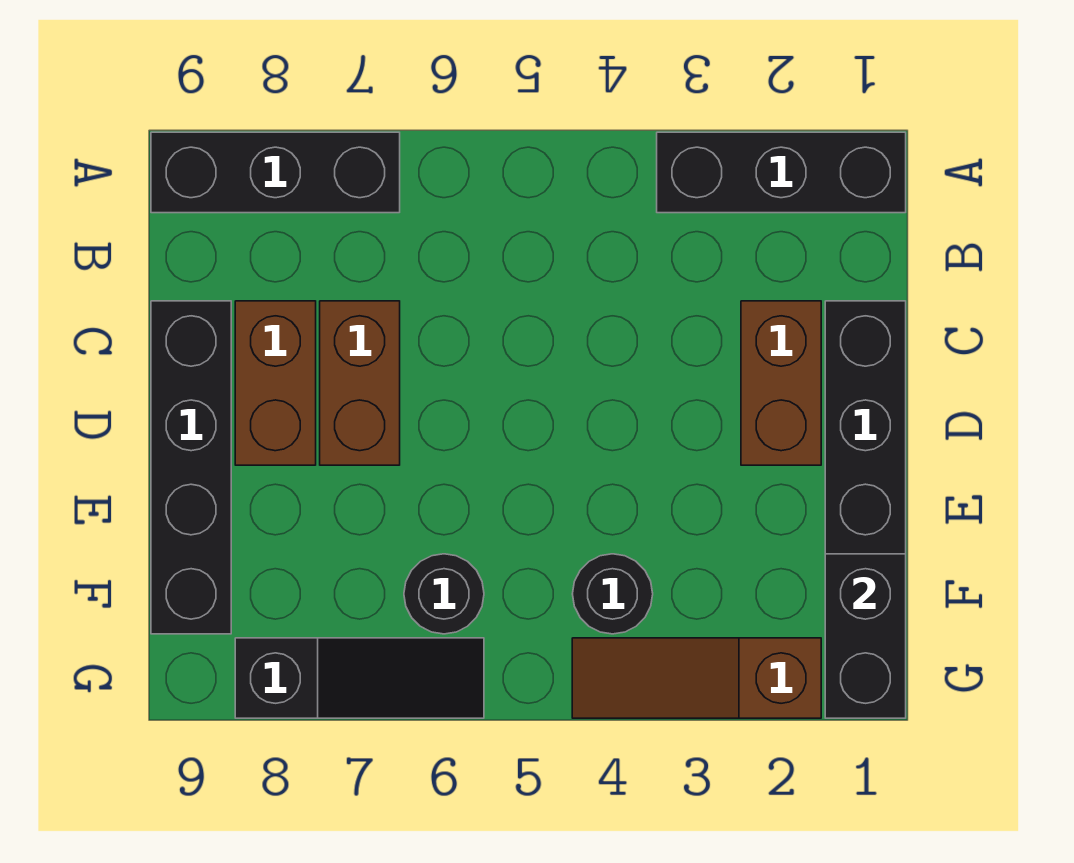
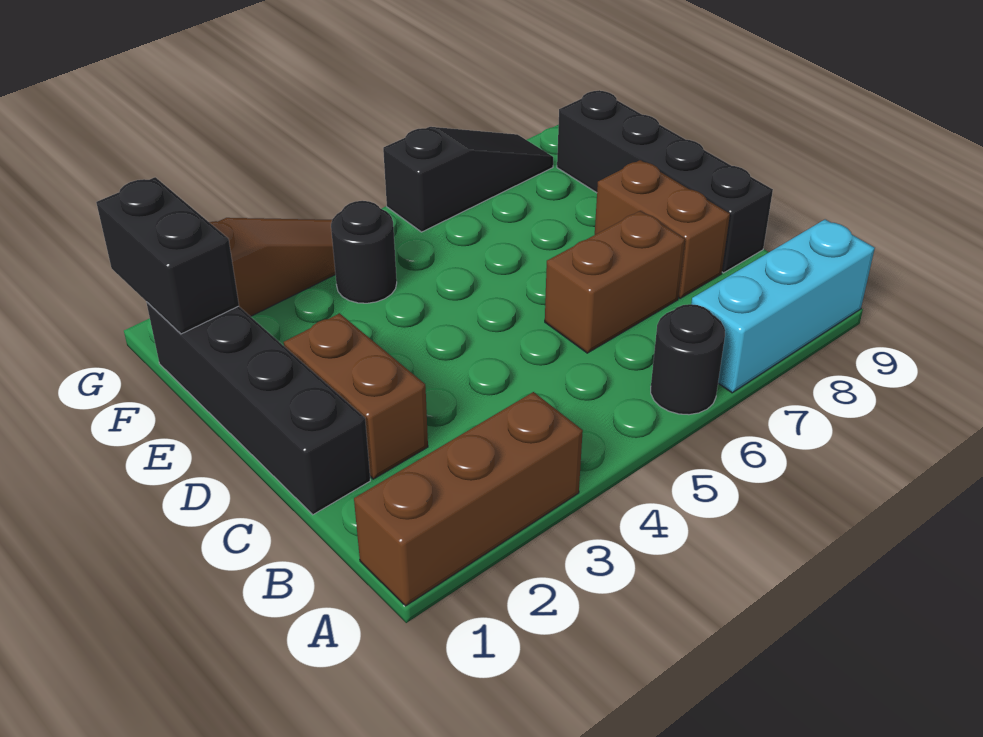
black brick A1:A3 level 1 -> brown brick A1:A3 level 1
black brick A7:A9 level 1 -> cyan brick A7:A9 level 1
brown brick C7:D7 level 1 -> brown brick C6:C7 level 1
black round brick F6 level 1 -> black round brick A6 level 1
black slope G6:G8 level 1 top 8 -> black slope G6:G8 level 1 top 6

